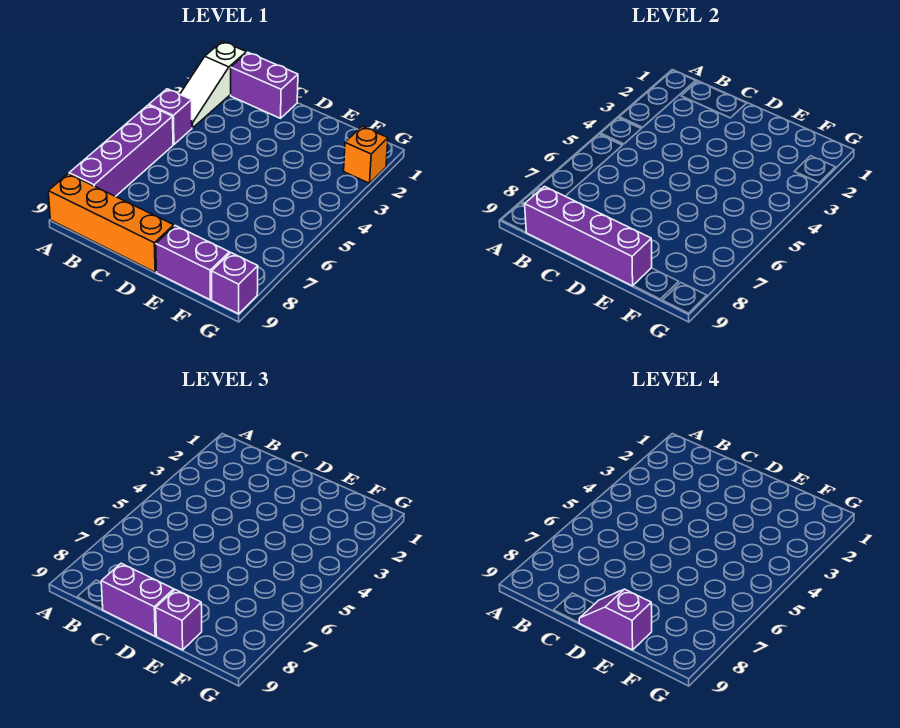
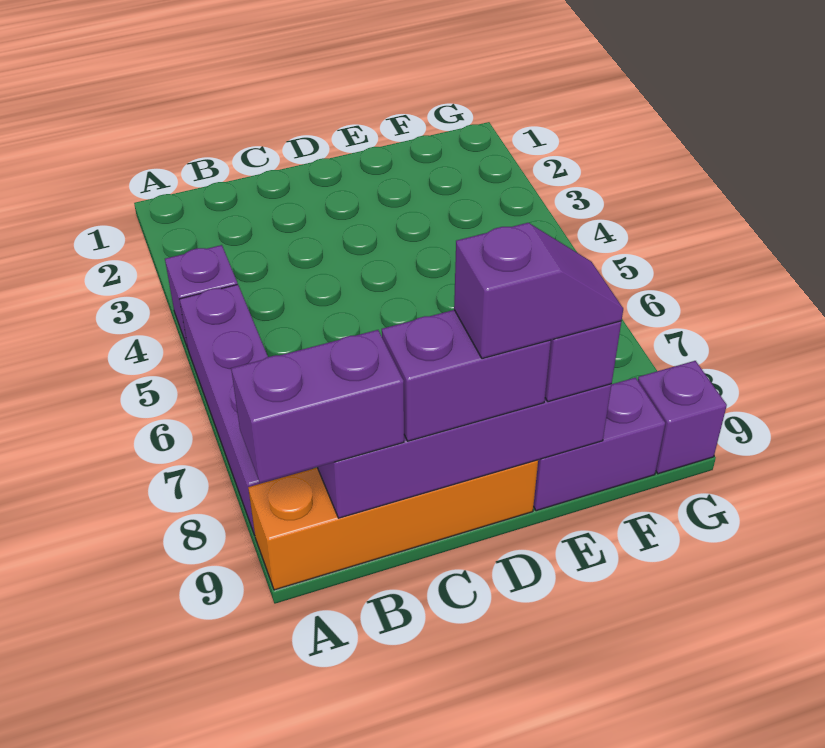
white slope A1:A3 level 1 top 1 -> none
purple brick B1:C1 level 1 -> purple brick A9:B9 level 3
purple slope D9:E9 level 4 top E -> purple slope D9:E9 level 4 top D
orange brick G2 level 1 -> none

